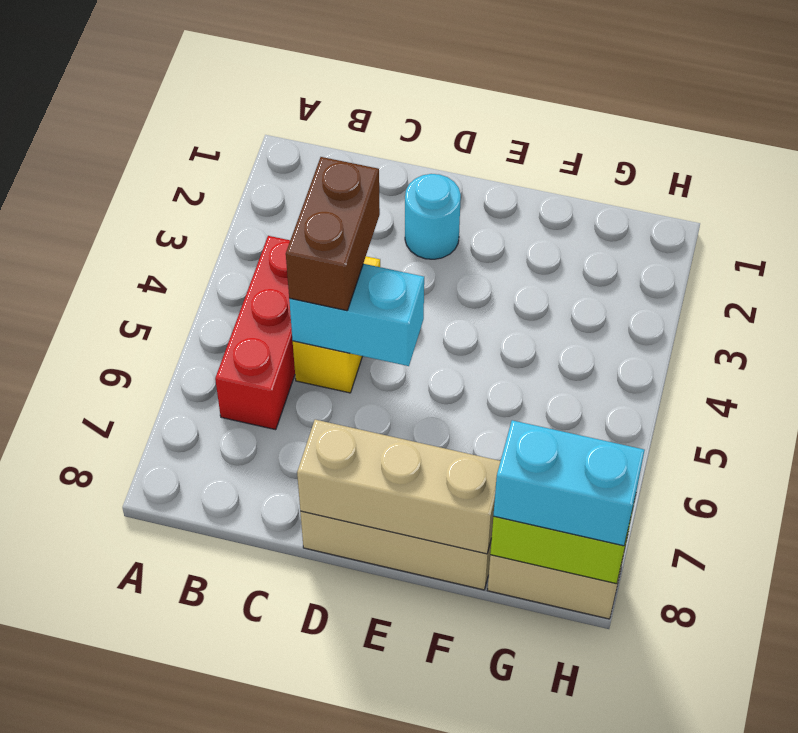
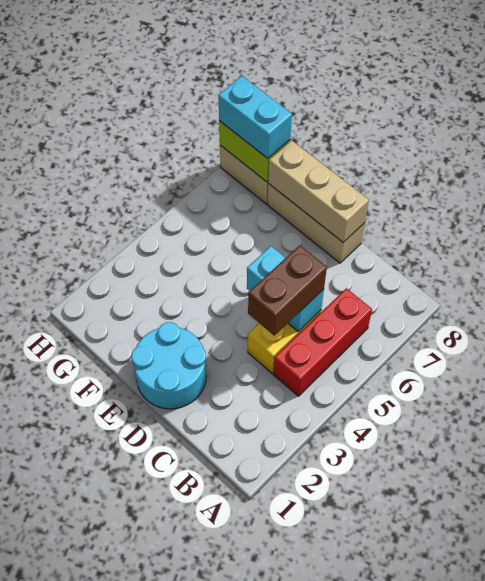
cyan round brick D2 level 1 -> cyan round brick D1:E2 level 1

